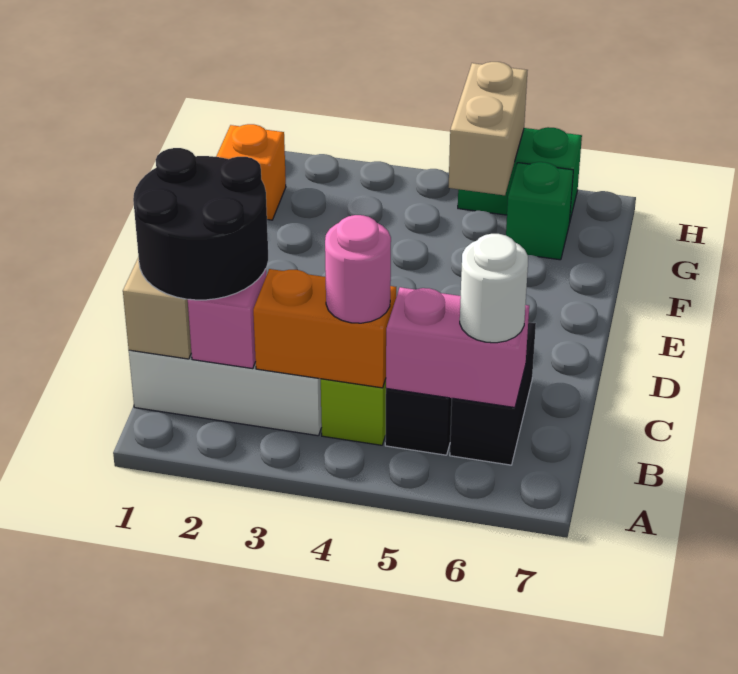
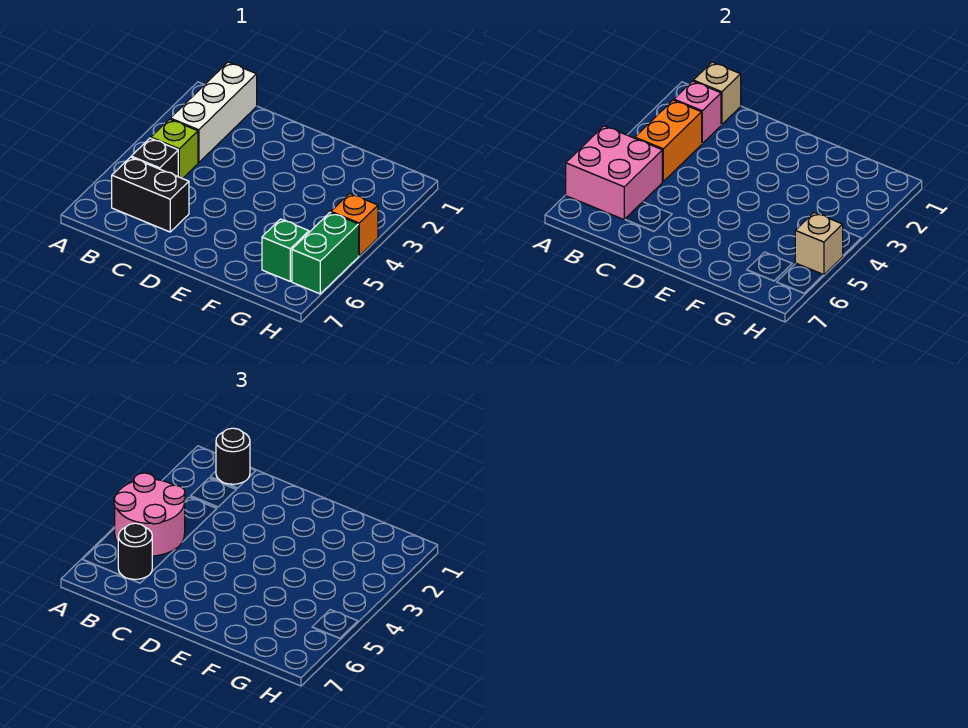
black round brick B1:C2 level 3 -> black round brick B1 level 3
pink round brick B4 level 3 -> pink round brick A4:B5 level 3
pink brick B5:B6 level 2 -> pink brick A5:B6 level 2
white round brick B6 level 3 -> black round brick B6 level 3
orange brick G1 level 1 -> orange brick H4 level 1
tan brick G5:H5 level 2 -> tan brick H5 level 2

